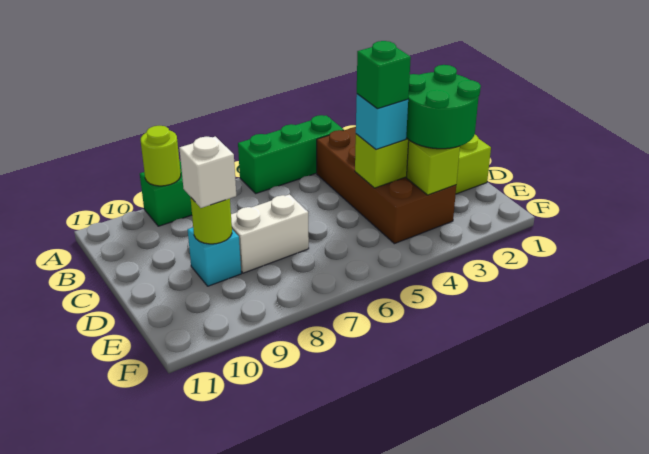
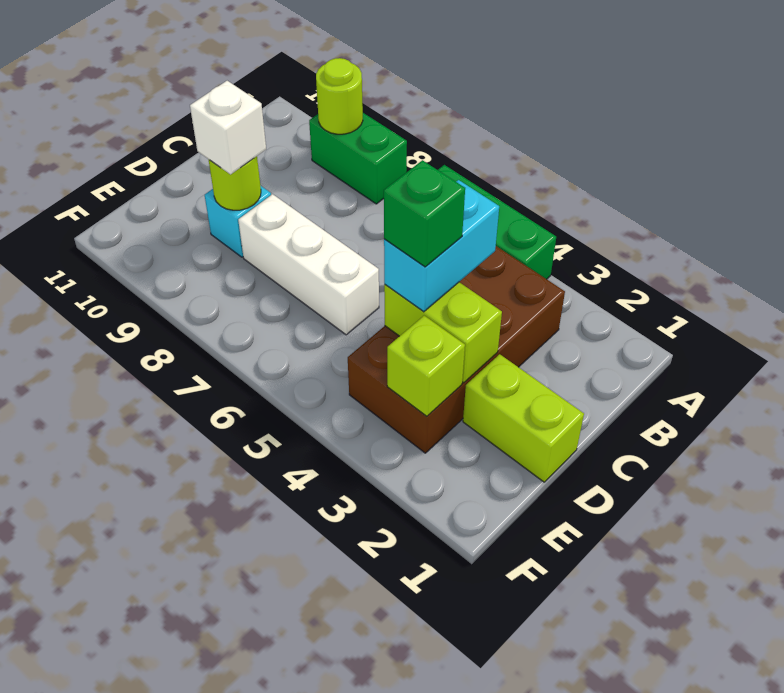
green round brick D2:E3 level 3 -> none
cyan brick D4 level 3 -> cyan brick C4:D4 level 3
white brick D7:D8 level 1 -> white brick D6:D8 level 1

